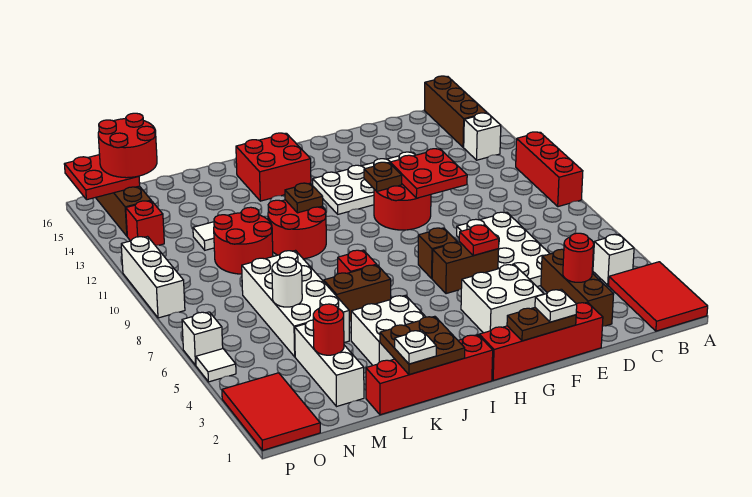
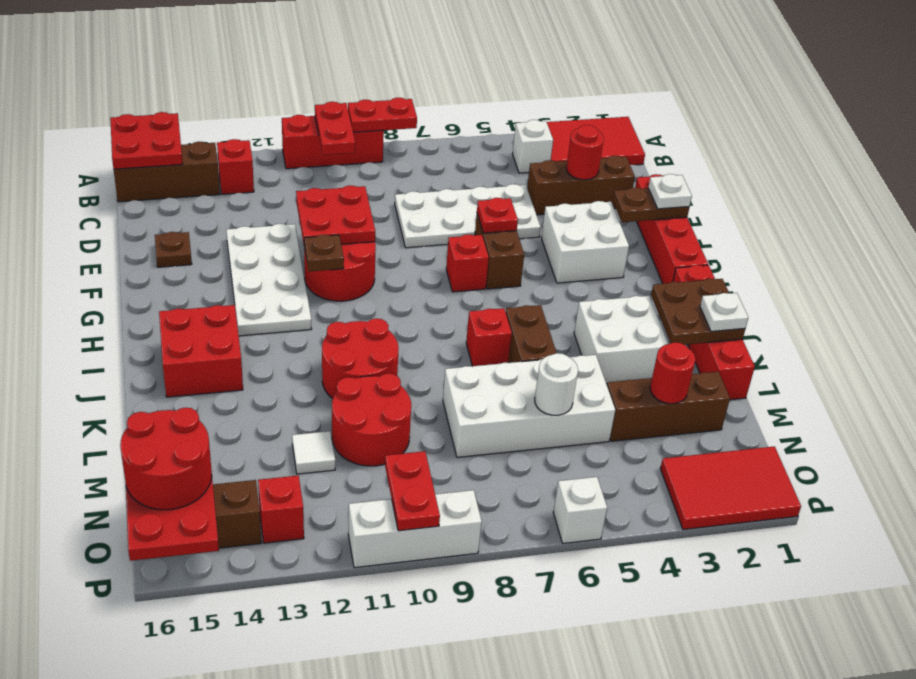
none -> red plate A8:A9 level 2
none -> red plate A10:B10 level 2
none -> red plate A15:B16 level 2
white brick B13 level 1 -> red brick B13 level 1
brown plate F1:G1 level 2 -> brown plate F1:F2 level 2
brown brick G7 level 1 -> red brick G7 level 1
brown plate J11 level 2 -> brown plate E15 level 1
white brick M2:M4 level 1 -> brown brick M2:M4 level 1
none -> red plate O10:P10 level 2
white tile P5 level 1 -> none

